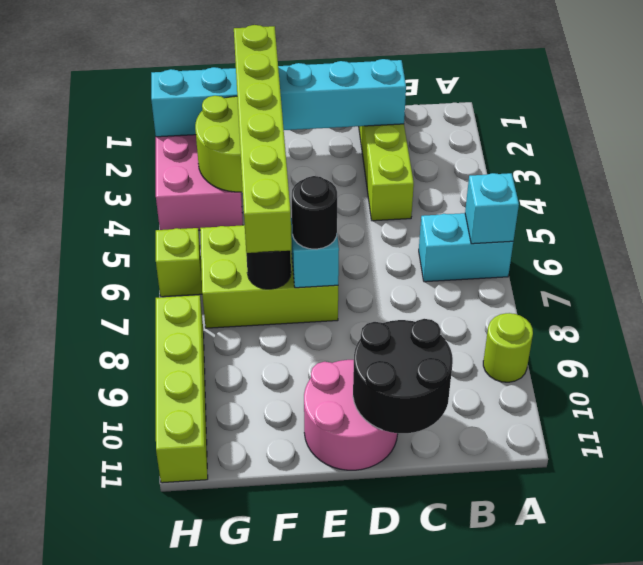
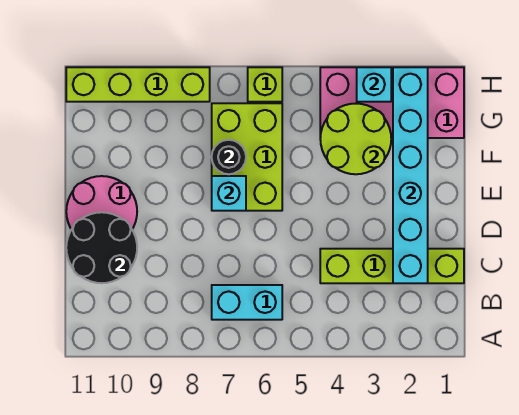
cyan brick A6:B6 level 1 -> cyan brick B6:B7 level 1
cyan brick A6 level 2 -> cyan brick H3 level 2
lime round brick A9 level 1 -> none
black round brick E7 level 3 -> none
lime brick F2:F7 level 3 -> none

